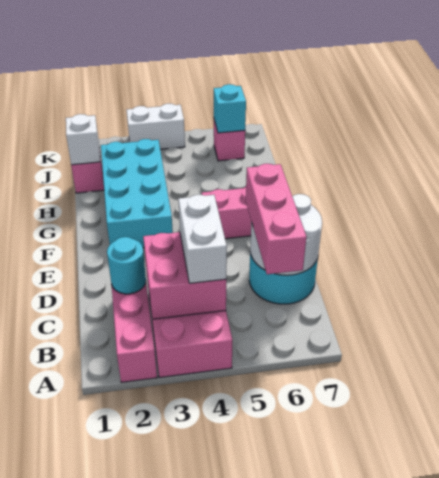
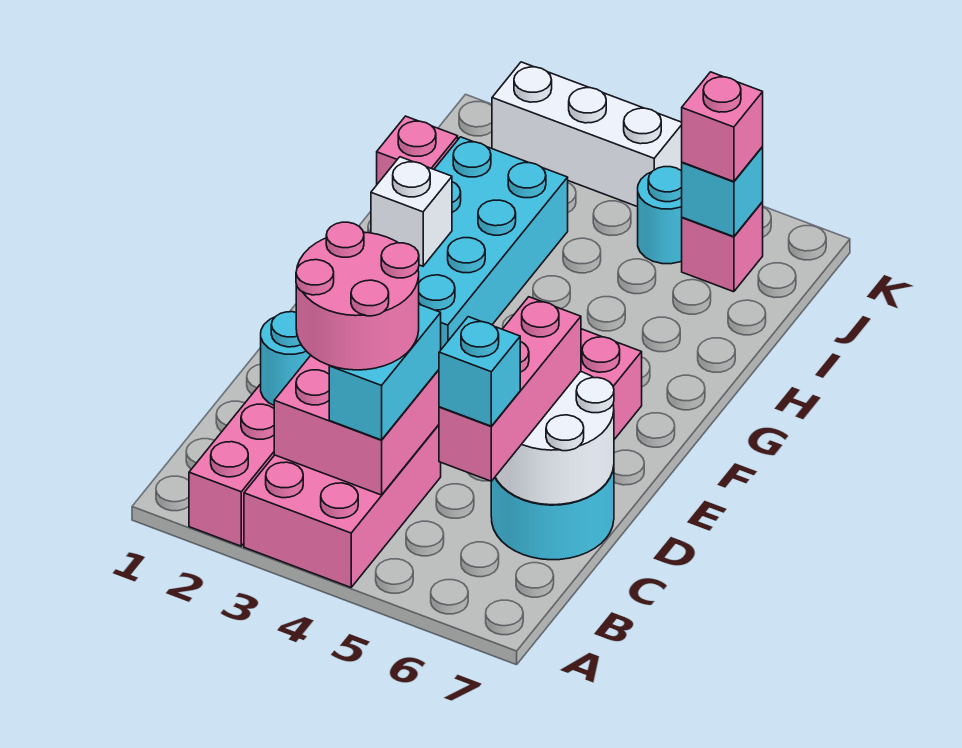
none -> pink round brick B3:C4 level 4
white brick B4:C4 level 3 -> cyan brick B4:C4 level 3
none -> cyan brick B6 level 4
white brick I1 level 2 -> white brick G2 level 2
none -> cyan round brick J5 level 1
none -> pink brick J6 level 3
white brick K3:K4 level 1 -> white brick K2:K4 level 1

